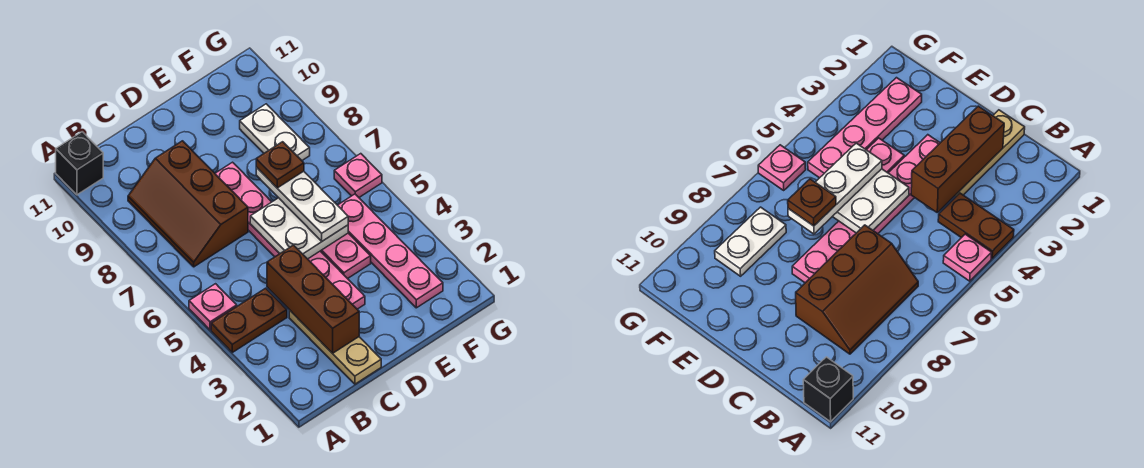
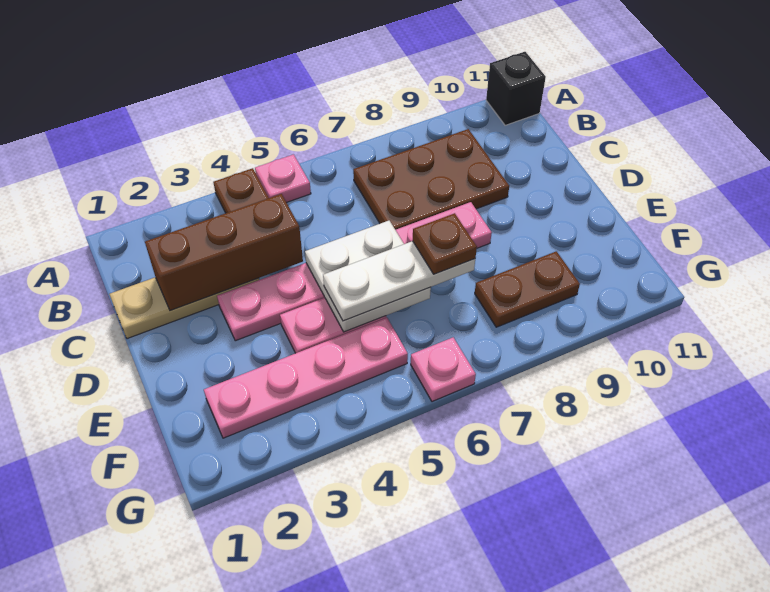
brown slope B7:C9 level 1 top C -> brown plate B7:C9 level 1
white plate F8:F9 level 1 -> brown plate F8:F9 level 1

